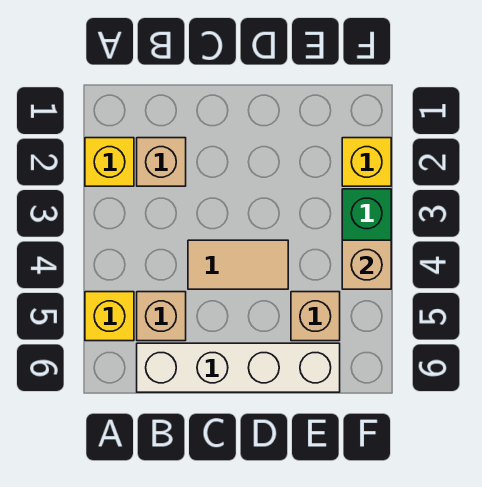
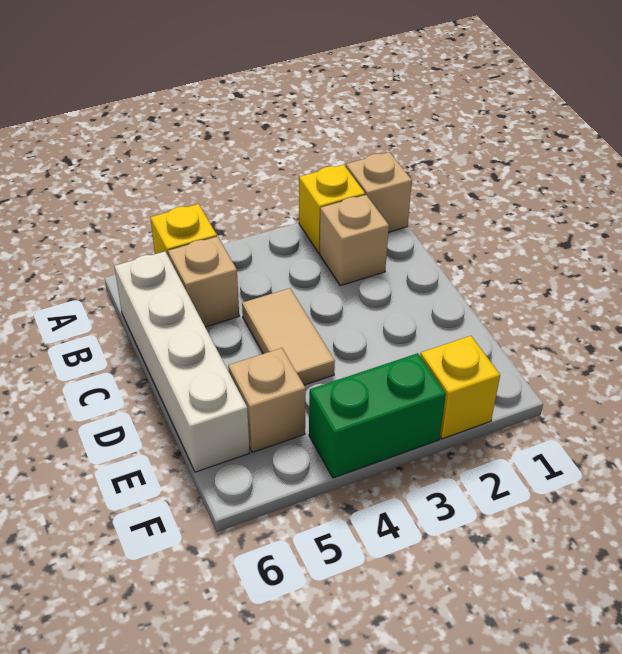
tan brick F4 level 2 -> tan brick A1 level 1

